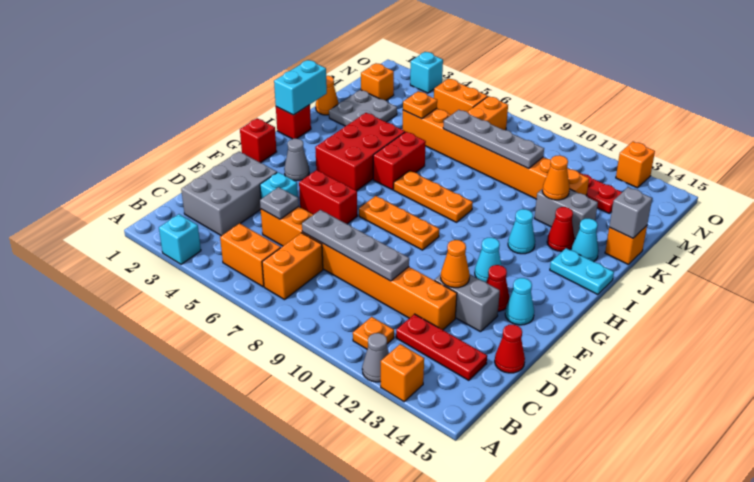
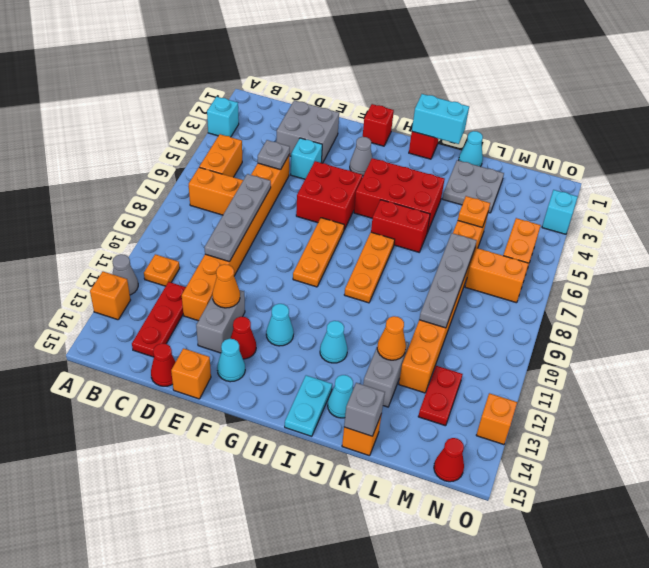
grey brick C2:E3 level 1 -> grey brick D2:E3 level 1
red brick F5:F6 level 1 -> red brick F5:G6 level 1
red cone J13 level 1 -> red cone N15 level 1
orange cone K1 level 1 -> cyan cone K1 level 1
orange brick M2 level 1 -> orange brick E15 level 1

